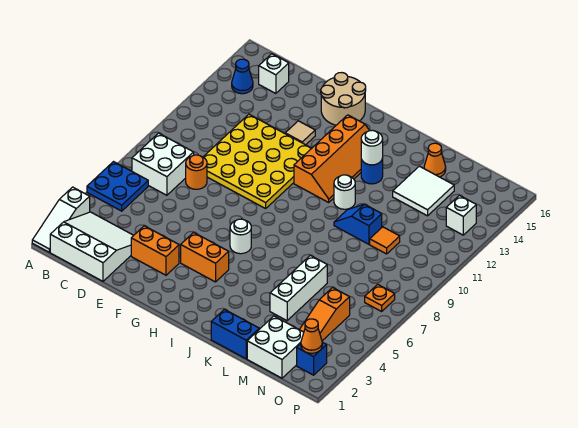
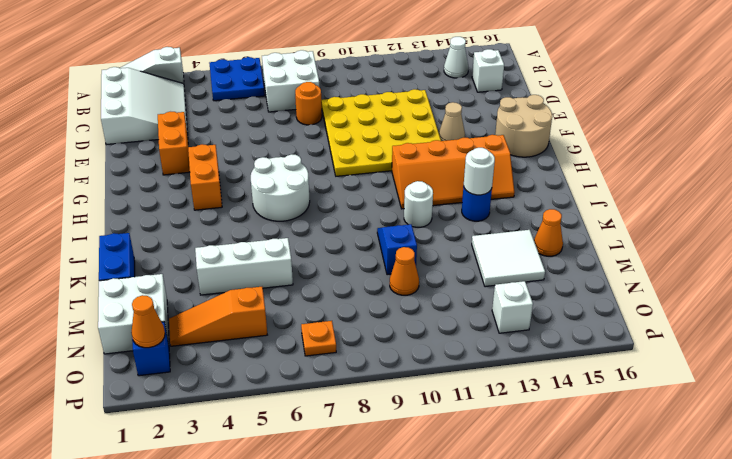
blue cone B14 level 1 -> white cone B14 level 1
tan tile F13 level 1 -> tan cone F13 level 1
white round brick H6 level 1 -> white round brick H6:I7 level 1
orange tile M10 level 1 -> orange cone M10 level 1

